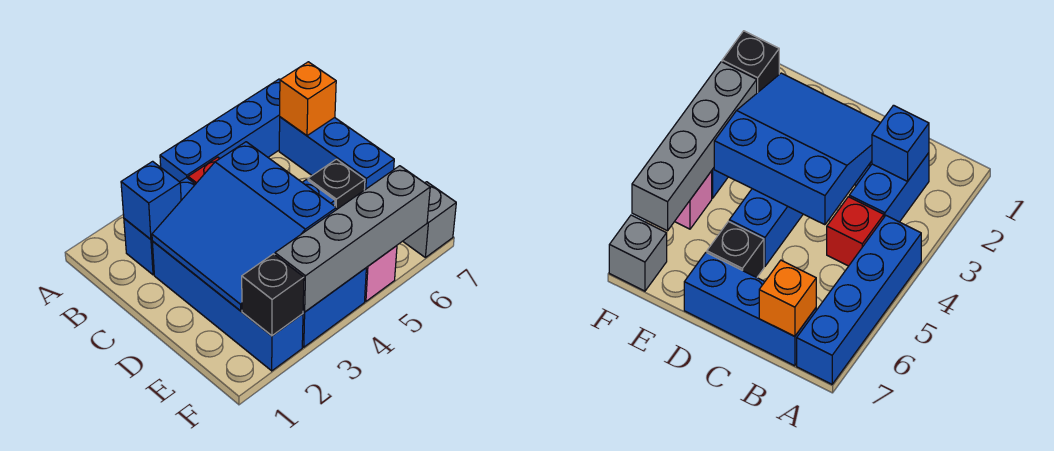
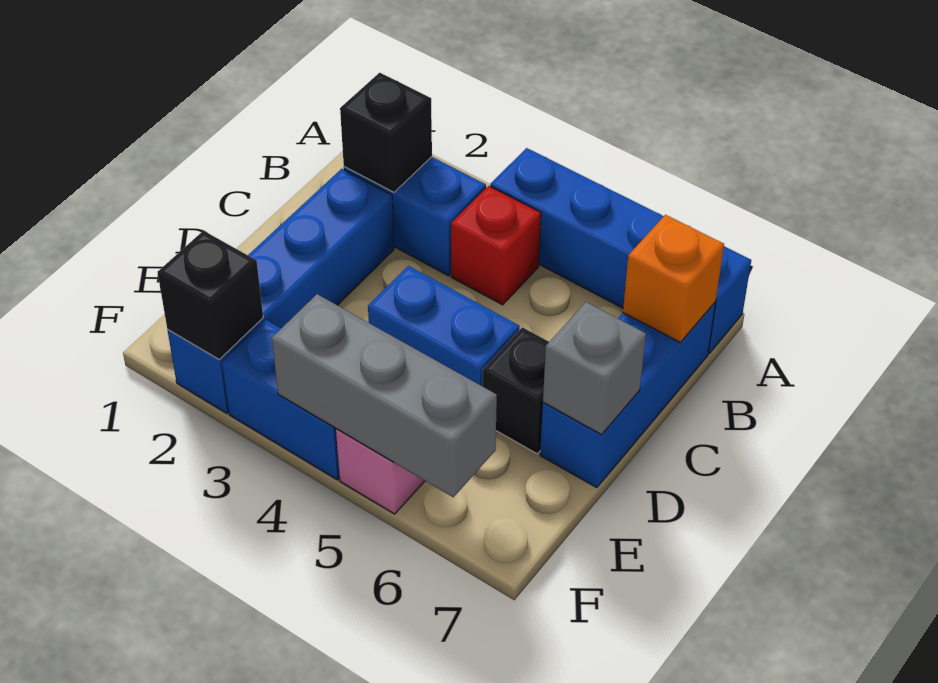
blue brick B2 level 2 -> black brick B2 level 2
blue slope C2:E4 level 2 top 4 -> none
grey brick F3:F6 level 2 -> grey brick F4:F6 level 2
grey brick F7 level 1 -> grey brick D7 level 2

